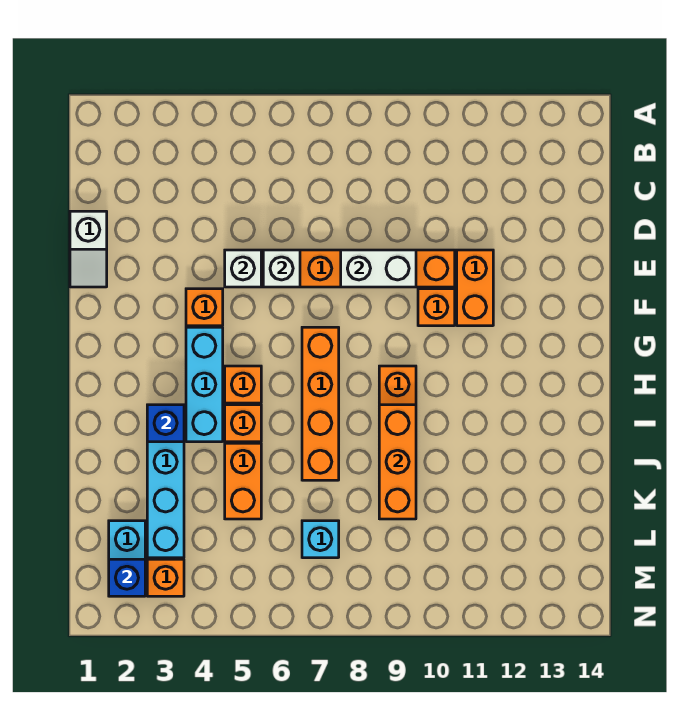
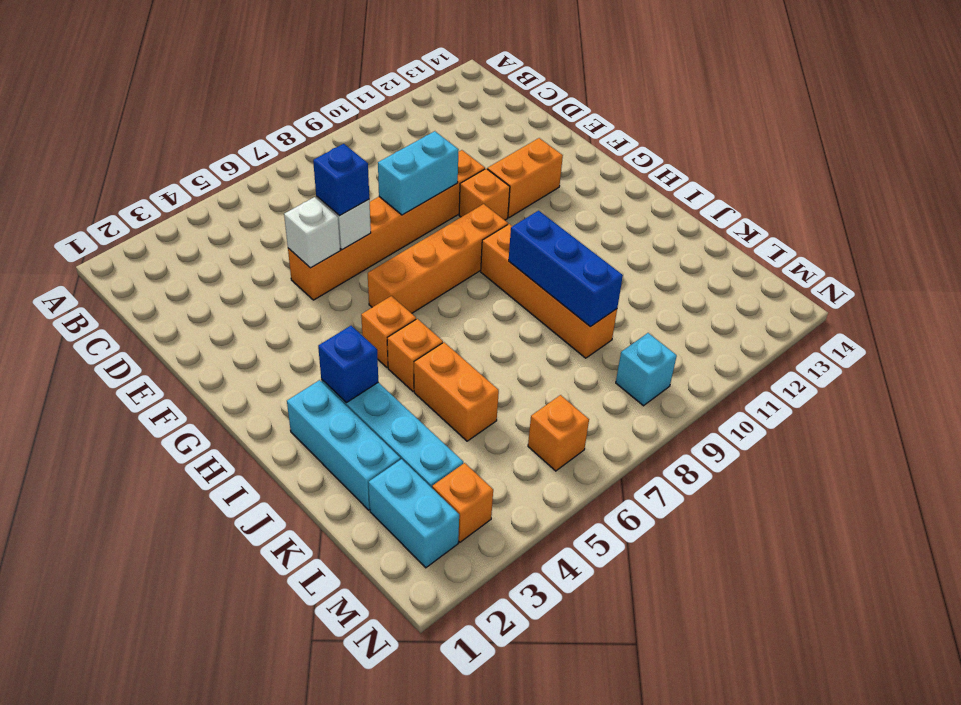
white slope D1:E1 level 1 top D -> none
white brick E8:E9 level 2 -> cyan brick E8:E9 level 2
orange brick E11:F11 level 1 -> orange brick F11:F12 level 1
orange brick F4 level 1 -> orange brick M6 level 1
cyan brick G4:I4 level 1 -> cyan brick I2:K2 level 1
orange brick G7:J7 level 1 -> orange brick G6:G9 level 1
orange brick I9:K9 level 2 -> blue brick I9:K9 level 2
cyan brick L7 level 1 -> cyan brick M9 level 1
blue brick M2 level 2 -> blue brick E6 level 3

